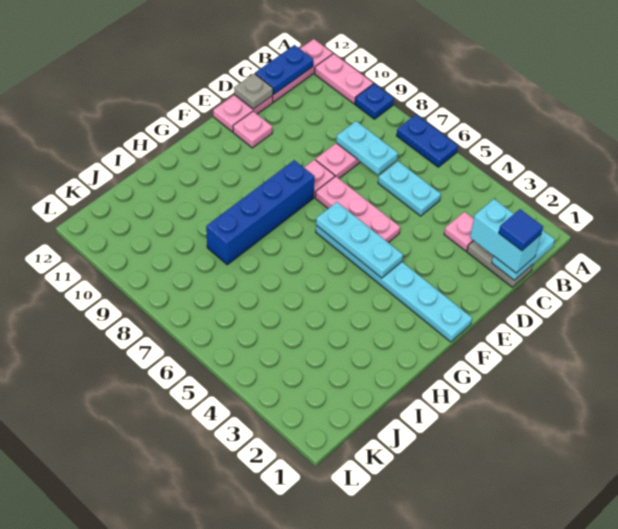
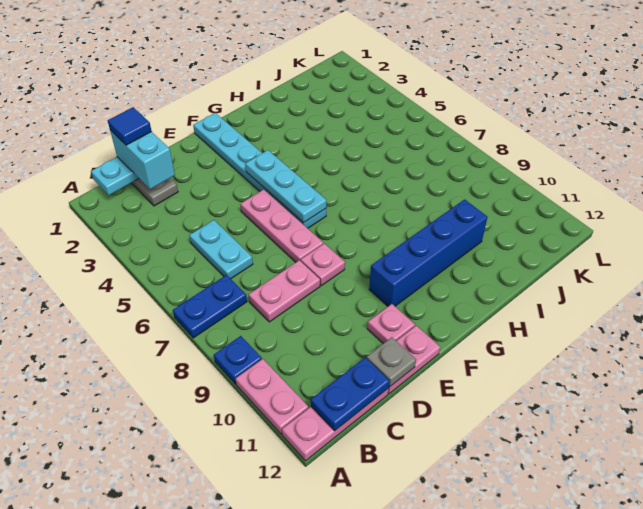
blue plate A6:A7 level 1 -> blue plate A7:B7 level 1
pink plate C3 level 1 -> none
cyan plate C7:C8 level 2 -> none
blue brick F8:I8 level 1 -> blue brick F10:I10 level 1

